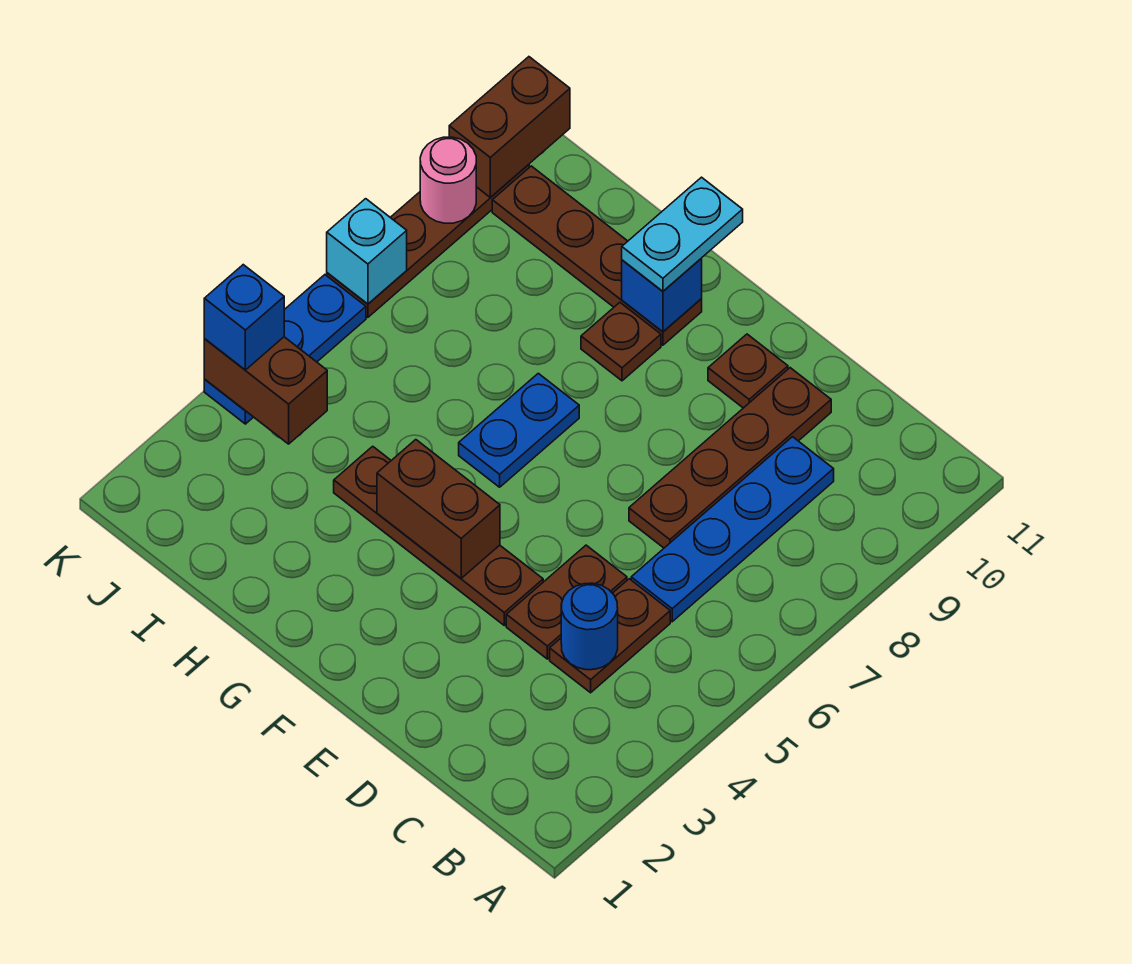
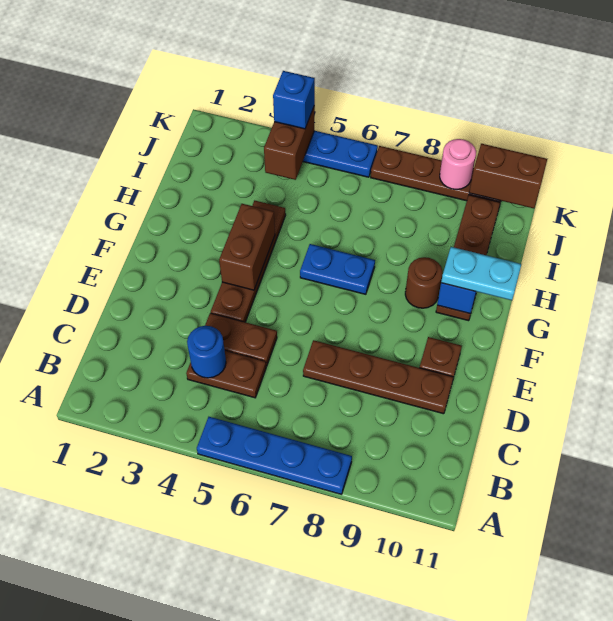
blue plate C6:C9 level 1 -> blue plate A5:A8 level 1
brown plate G9 level 1 -> brown round brick G9 level 1
cyan brick K7 level 2 -> none

